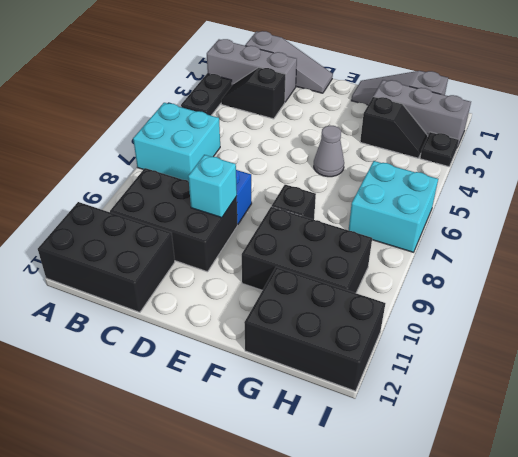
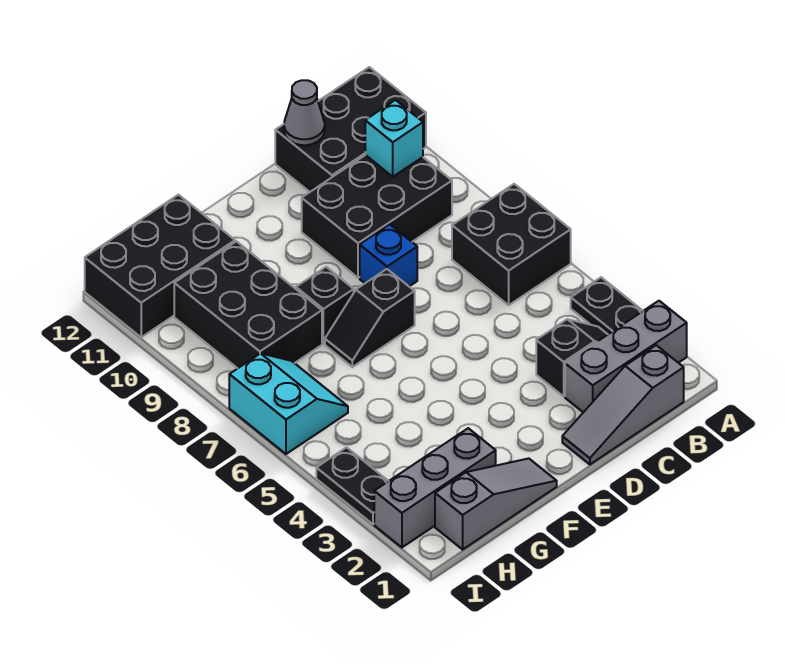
cyan brick A6:B7 level 1 -> black brick A6:B7 level 1
cyan brick D9 level 2 -> cyan brick B10 level 2
grey cone F5 level 1 -> grey cone C12 level 2
black brick F9:H10 level 1 -> black brick G8:H10 level 1
black slope G3:H3 level 1 top G -> black slope E7:F7 level 1 top E
cyan brick H6:I7 level 1 -> cyan slope H6:I7 level 1 top I
black plate I3 level 1 -> black plate I3:I4 level 1

